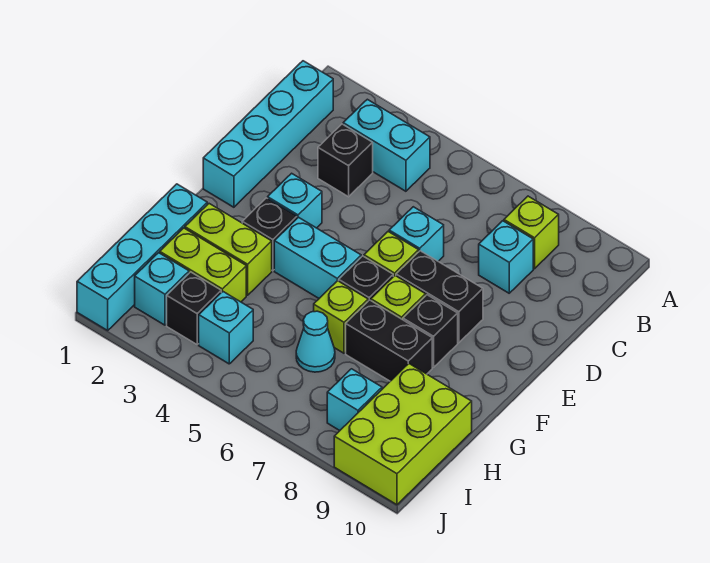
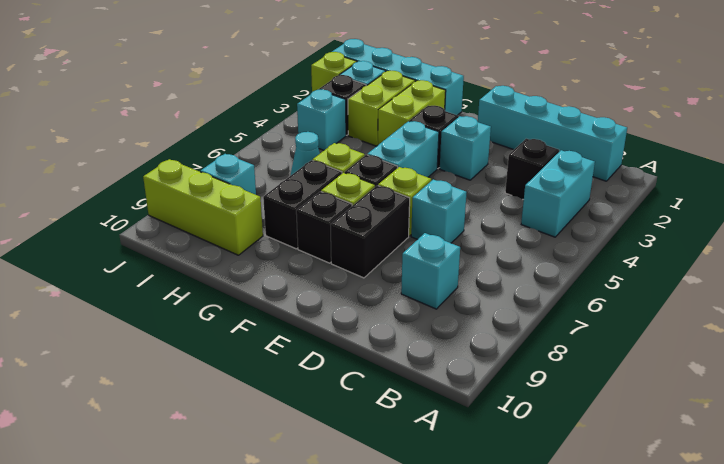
lime brick B8 level 1 -> lime brick J2 level 1
lime brick H9:J10 level 1 -> lime brick H9:J9 level 1

